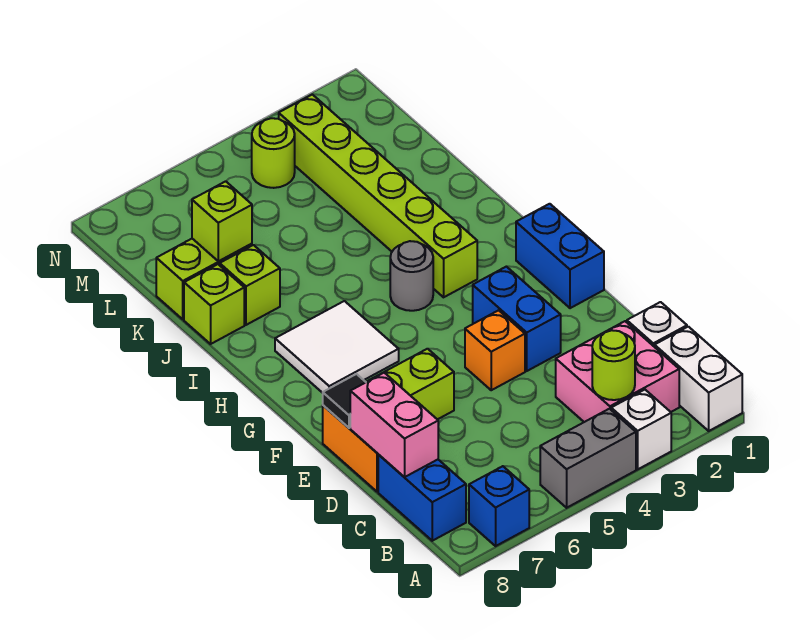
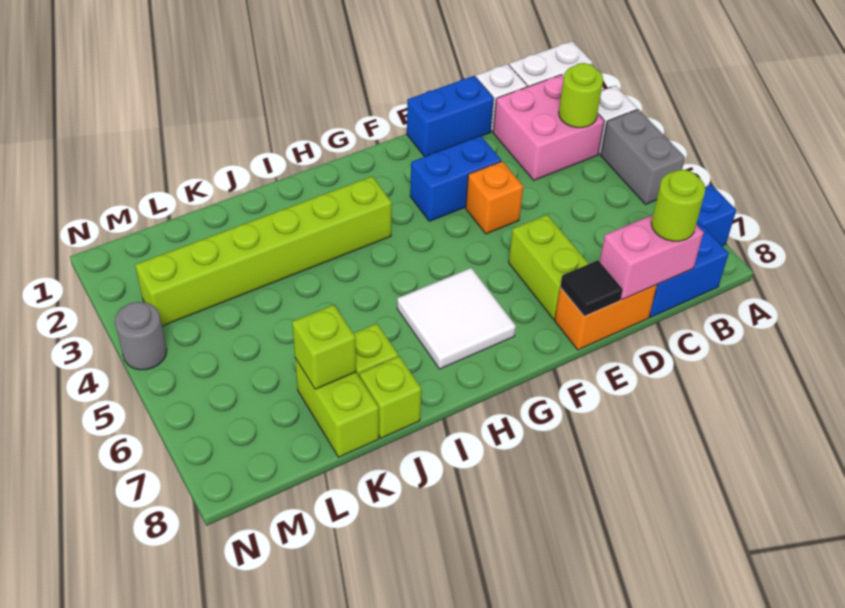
blue brick F1:G1 level 1 -> blue brick D1:E1 level 1
grey round brick H4 level 1 -> grey round brick N4 level 1
lime round brick M4 level 1 -> lime round brick C8 level 3

